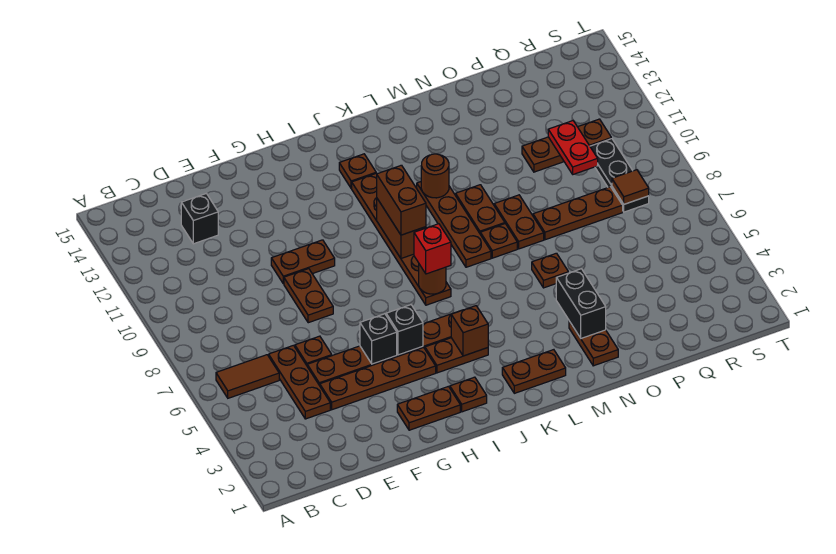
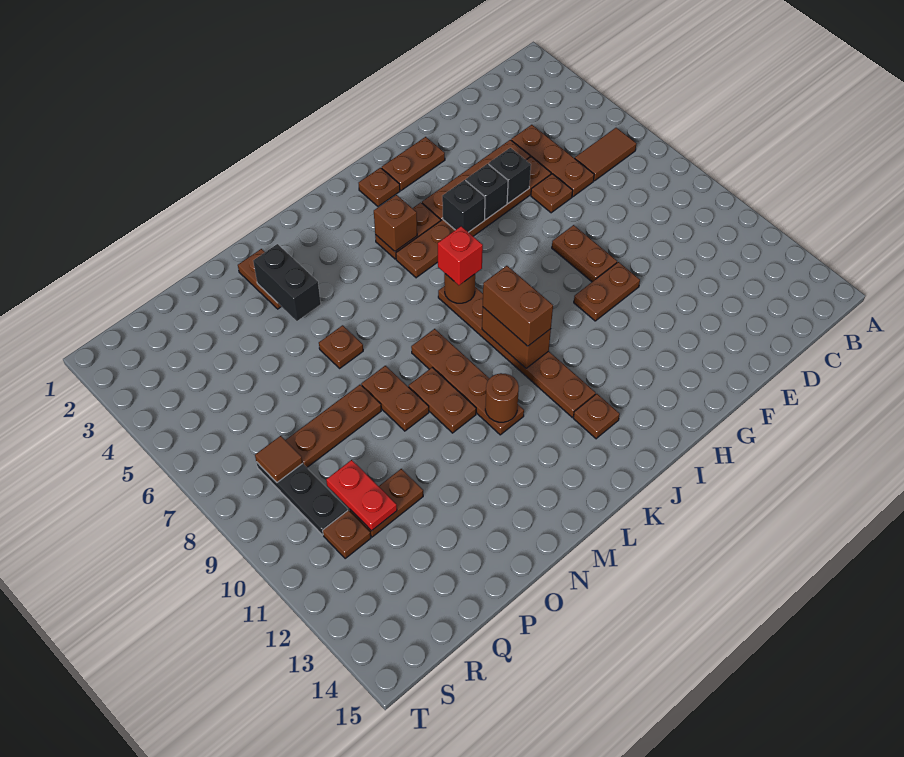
black brick D13 level 1 -> black brick F5 level 2
brown plate K2:L2 level 1 -> none
brown plate M8 level 1 -> none

